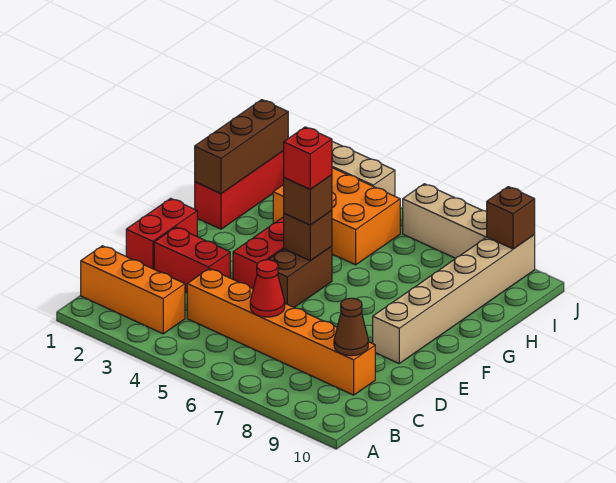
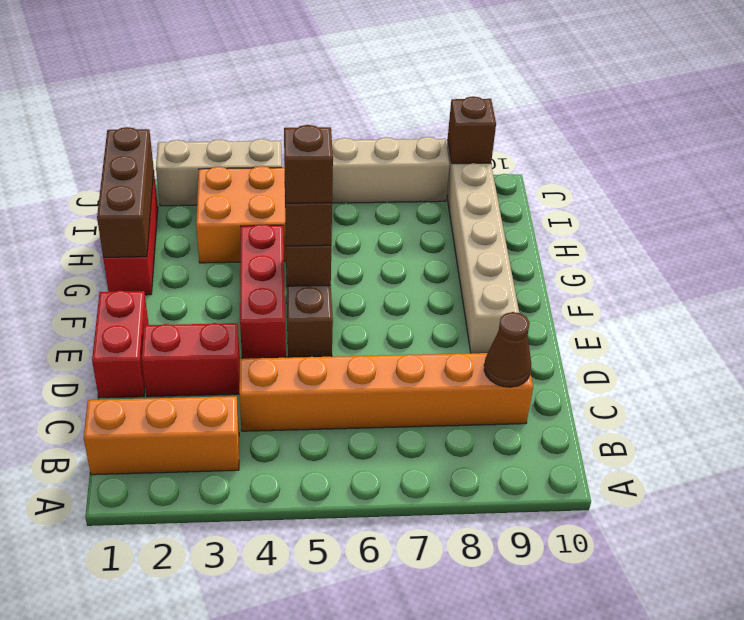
red cone C6 level 2 -> none
red brick F5 level 4 -> brown brick F5 level 4

